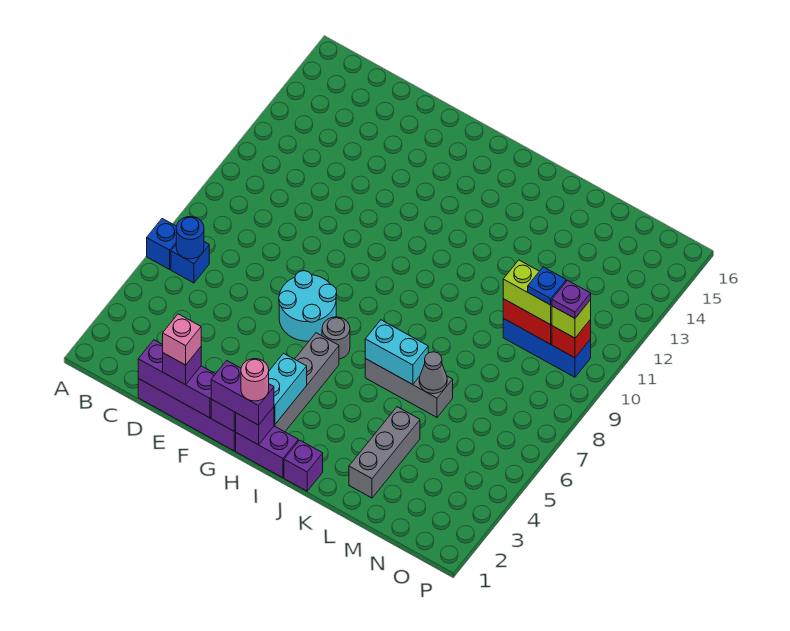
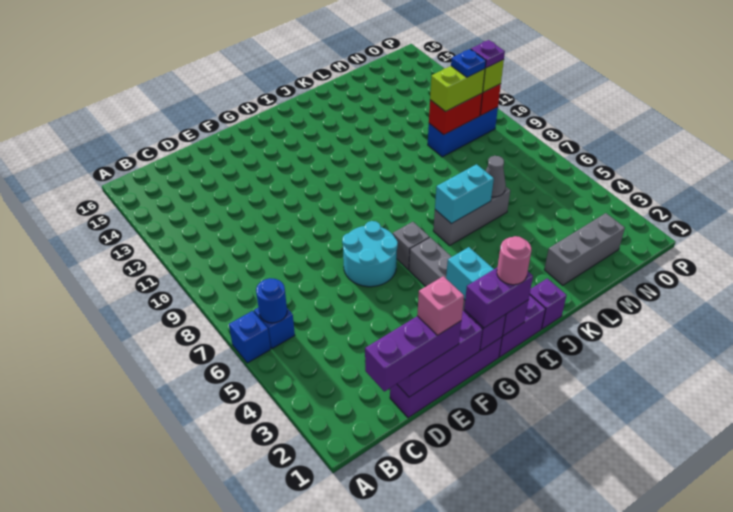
purple brick E1 level 3 -> purple brick C1:E1 level 3
grey round brick H6 level 1 -> grey brick H6 level 1
grey brick L2:L4 level 1 -> grey brick L2:N2 level 1

